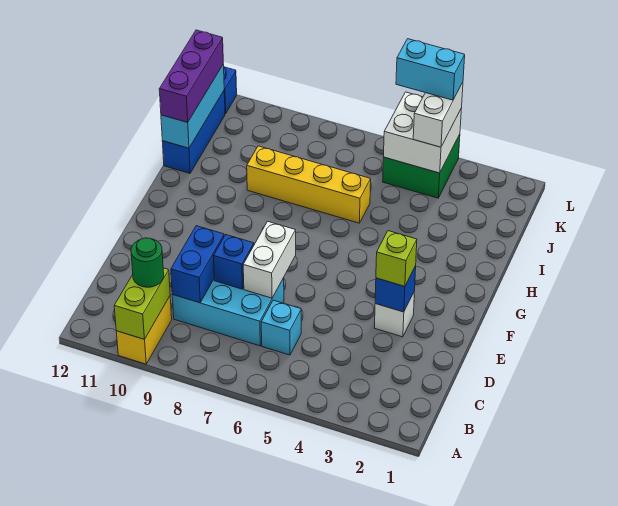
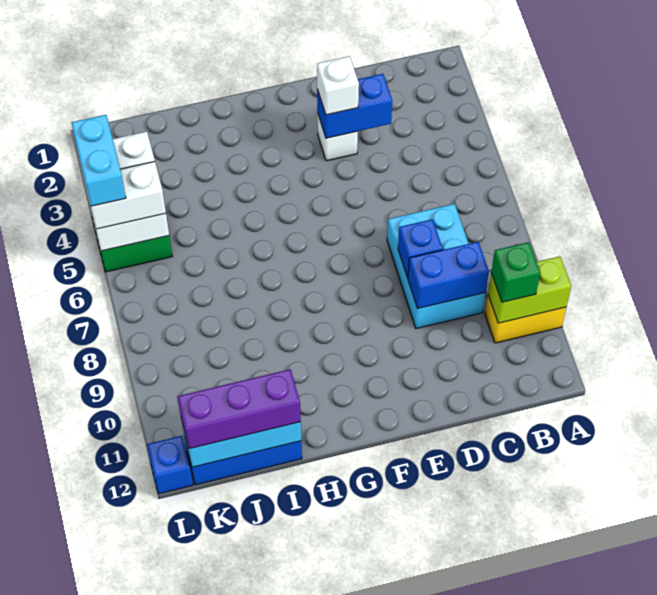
green round brick B10 level 3 -> green brick B10 level 3
cyan brick C6 level 1 -> none
white brick D7:E7 level 2 -> white brick K5:L5 level 3
blue brick E3 level 2 -> blue brick D3:E3 level 2
lime brick E3 level 3 -> white brick E3 level 3
yellow brick I6:I9 level 1 -> none

